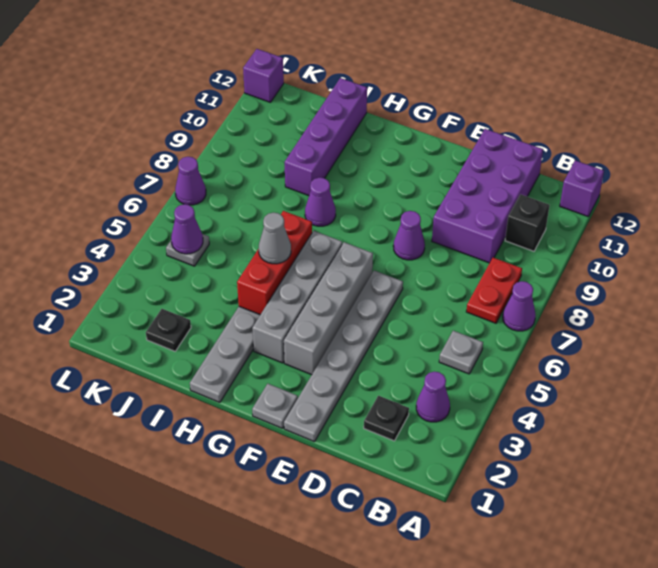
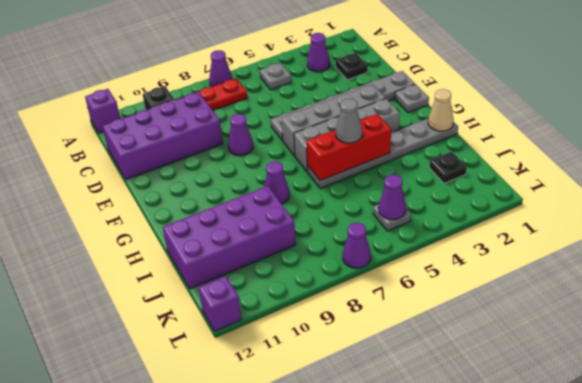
none -> tan cone H1 level 2
purple brick I9:I12 level 1 -> purple brick I9:J12 level 1

